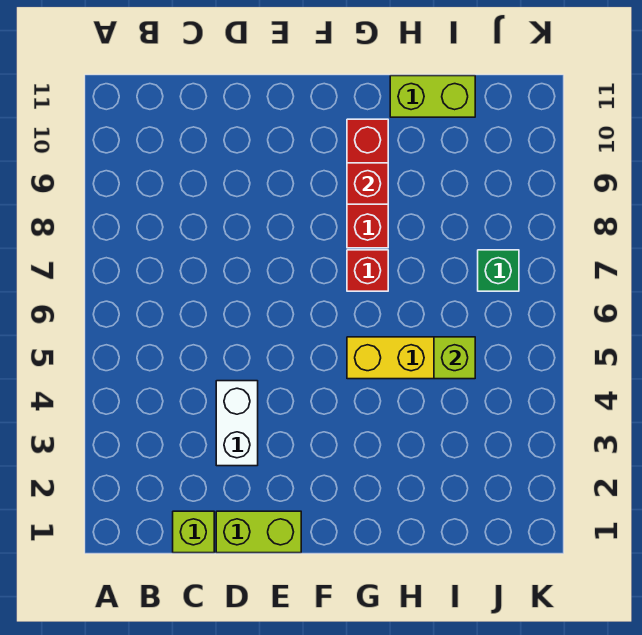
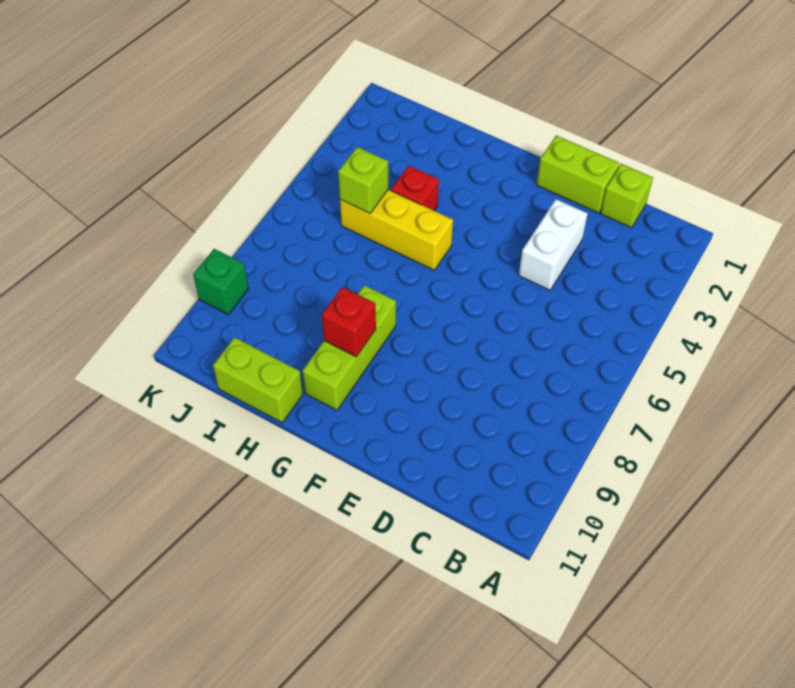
red brick G7 level 1 -> red brick H4 level 1
red brick G8:G10 level 1 -> lime brick G8:G10 level 1
green brick J7 level 1 -> green brick K9 level 1

